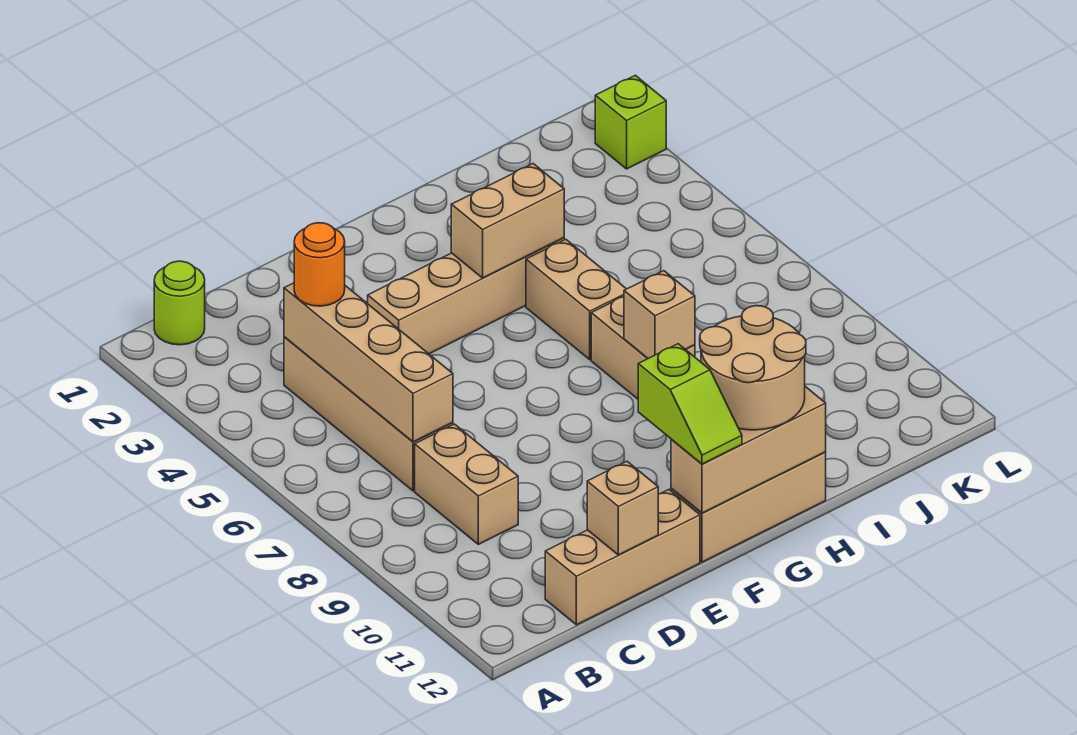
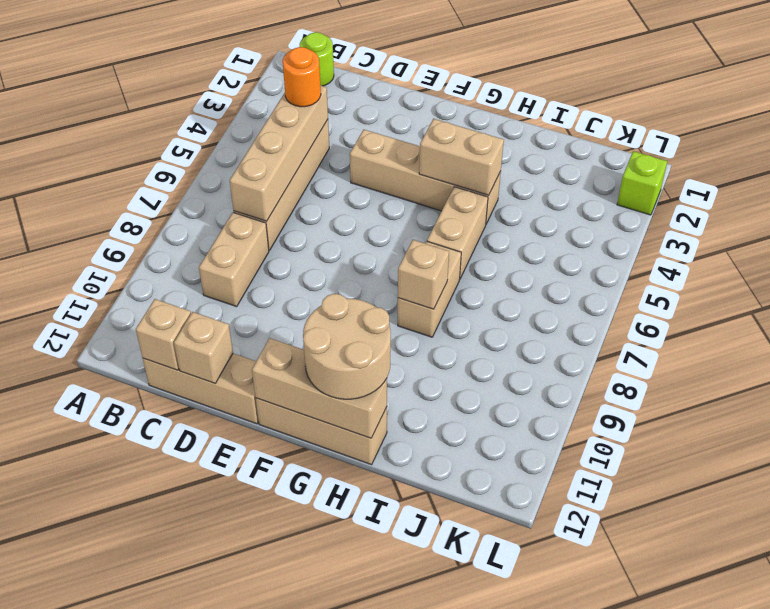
none -> tan brick C12 level 2
lime slope F11:F12 level 3 top 11 -> none

